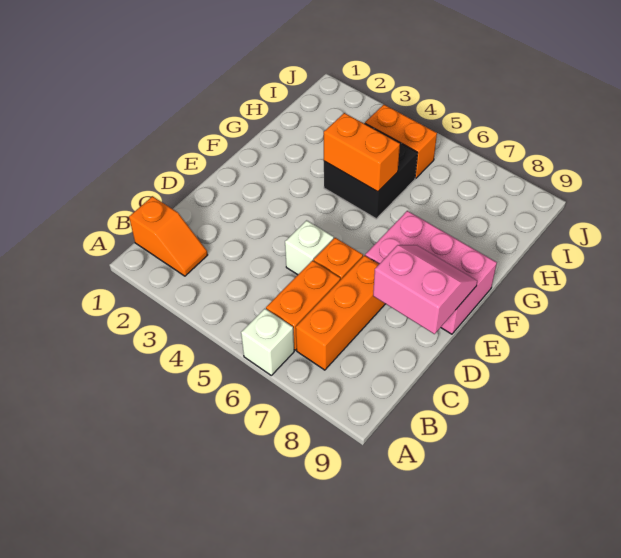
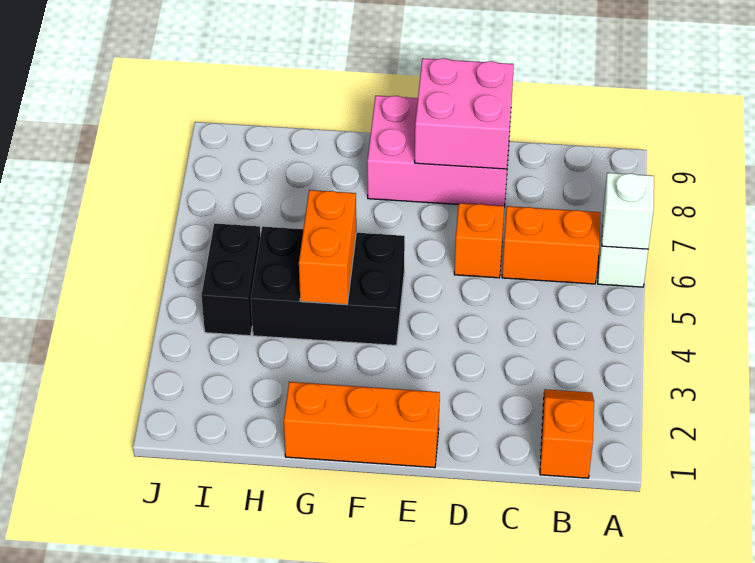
orange brick B7:D7 level 1 -> orange brick E1:G1 level 1
white brick D5 level 1 -> white brick A6 level 2
pink slope D8:E9 level 2 top D -> pink brick D8:E9 level 2
pink brick E7:F9 level 1 -> pink brick D8:F9 level 1
black brick G4:H5 level 1 -> black brick F4:H5 level 1
orange brick I4:I5 level 1 -> black brick I4:I5 level 1

